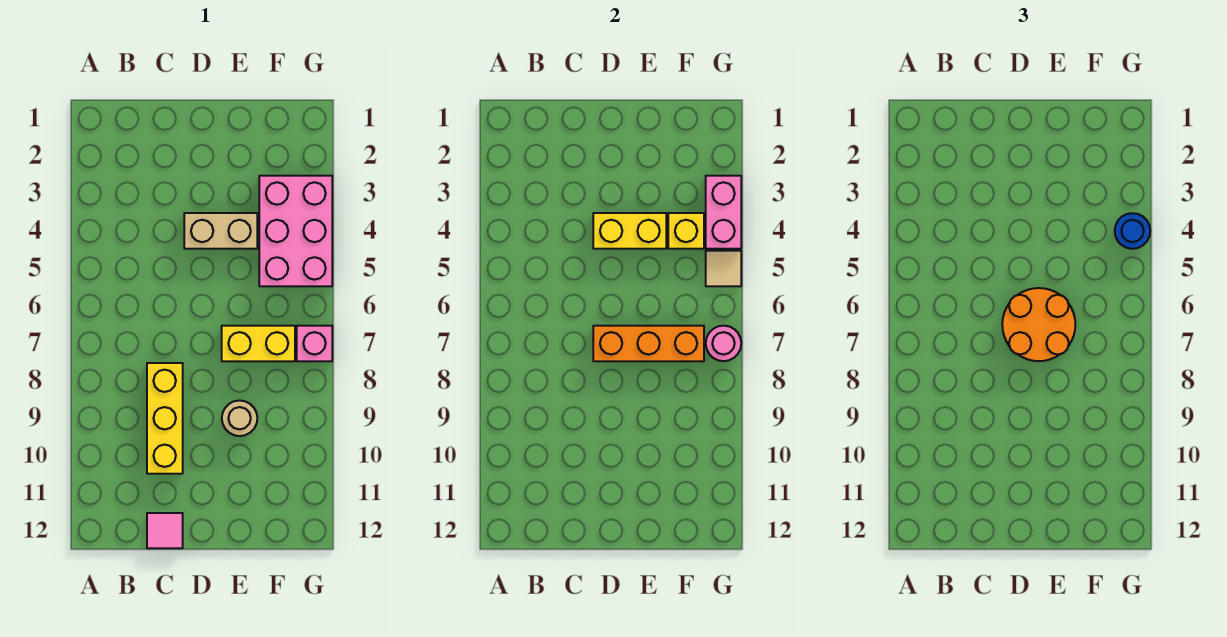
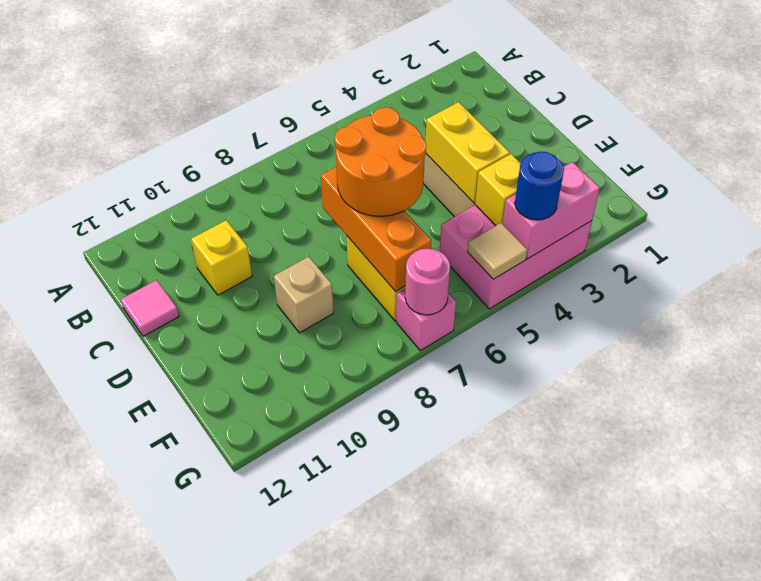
yellow brick C8:C10 level 1 -> yellow brick C10 level 1
tan round brick E9 level 1 -> tan brick E9 level 1

